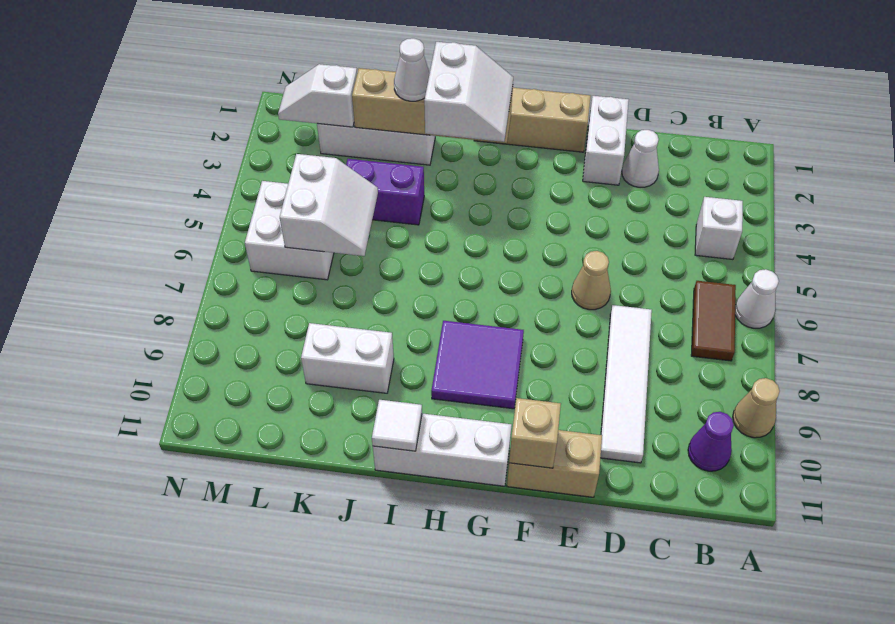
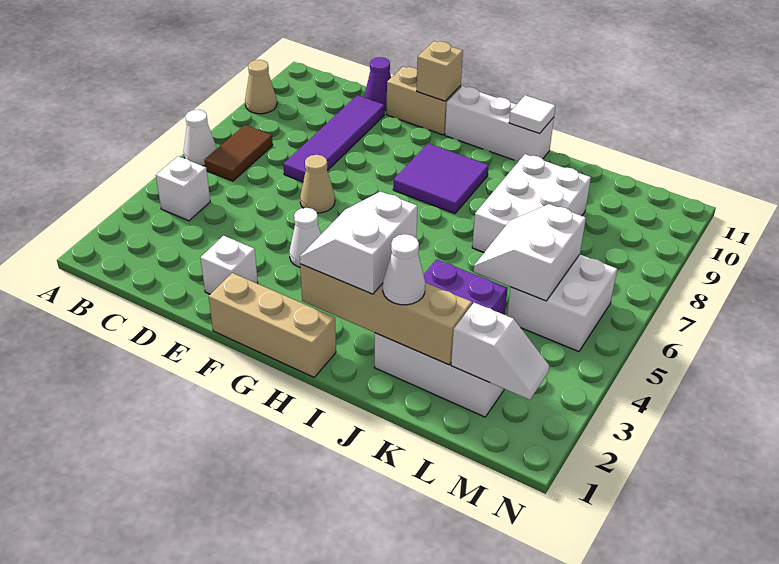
purple cone B10 level 1 -> purple cone D11 level 1
white cone D2 level 1 -> white cone F4 level 1
white tile D7:D10 level 1 -> purple tile D7:D10 level 1
white brick E1:E2 level 1 -> white brick E2 level 1
white brick J9:K9 level 1 -> white brick J7:K9 level 1

